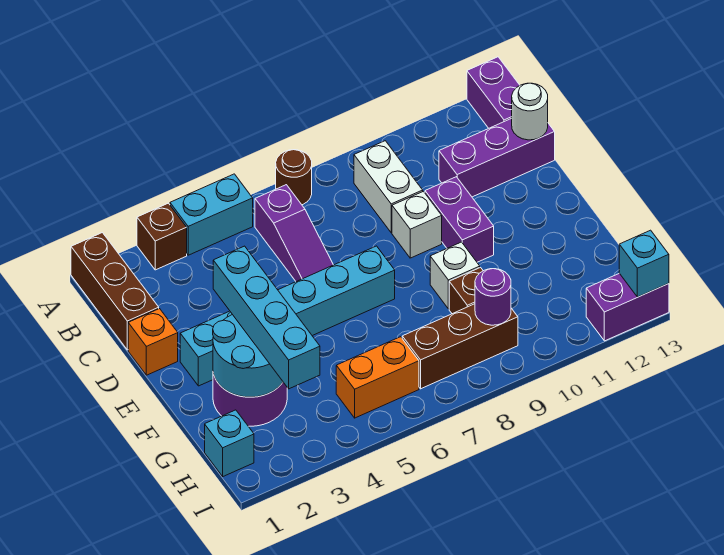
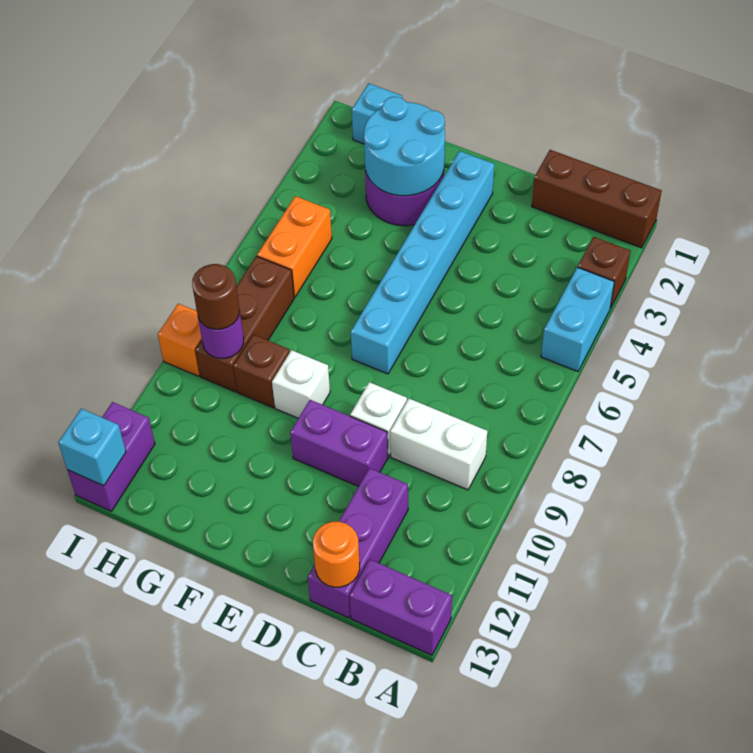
brown round brick A7 level 1 -> brown round brick H9 level 3
purple slope B6:D6 level 1 top B -> none
white round brick C13 level 2 -> orange round brick C13 level 2
orange brick D1 level 1 -> orange brick I9 level 1
cyan brick E3:H3 level 3 -> none

